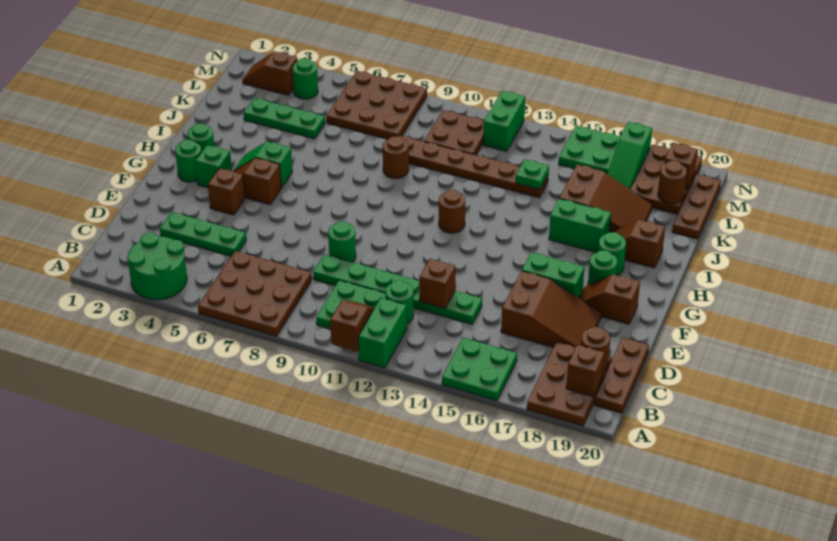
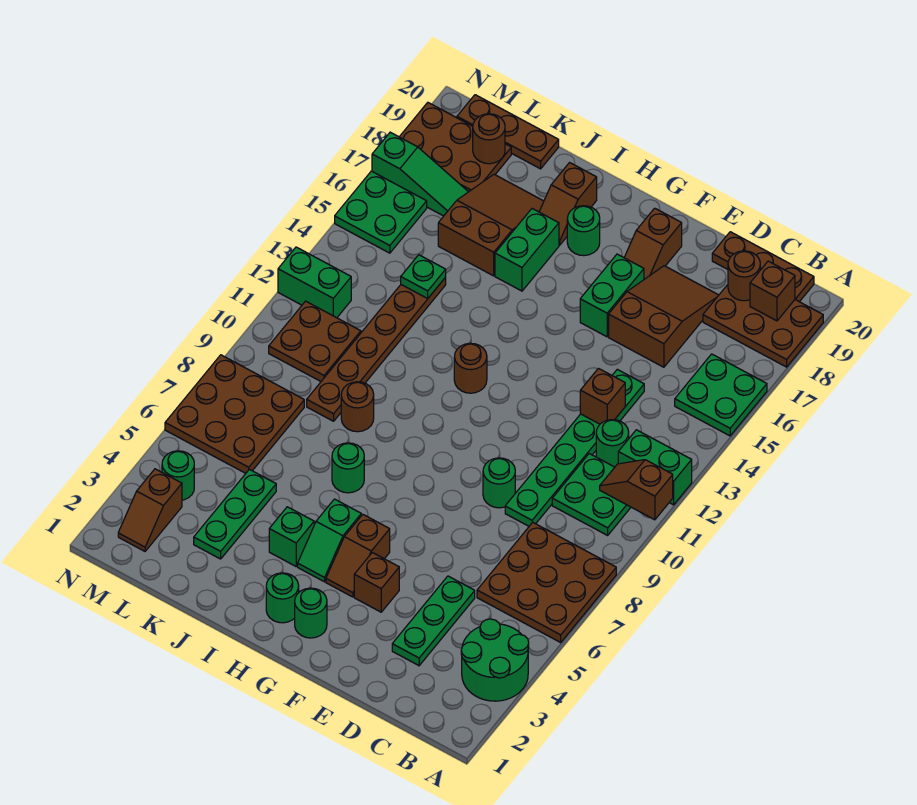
green brick G3 level 1 -> green brick I4 level 1
green round brick G18 level 1 -> green round brick I7 level 1
brown brick M19 level 2 -> none

